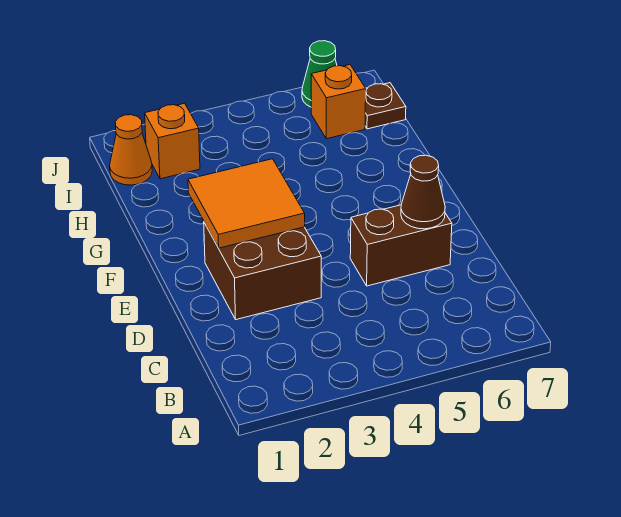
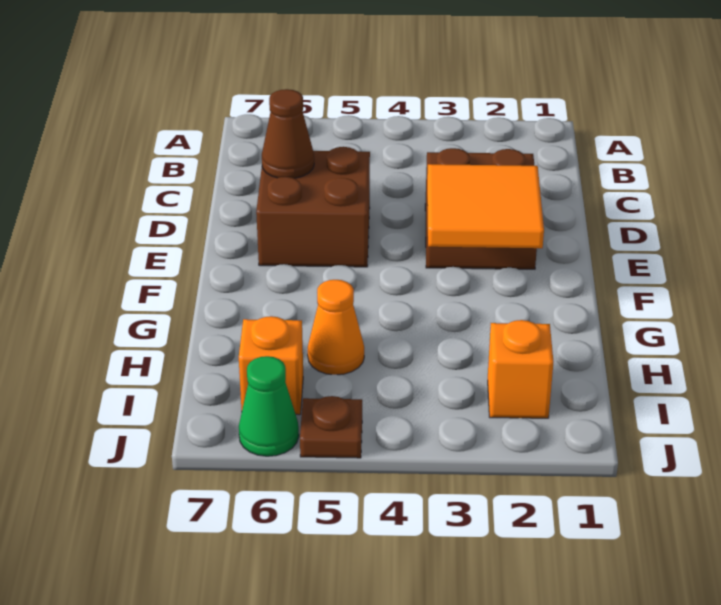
brown brick D5:D6 level 1 -> brown brick D5:E6 level 1
orange cone I1 level 1 -> orange cone H5 level 1
brown plate I7 level 1 -> brown plate J5 level 1

